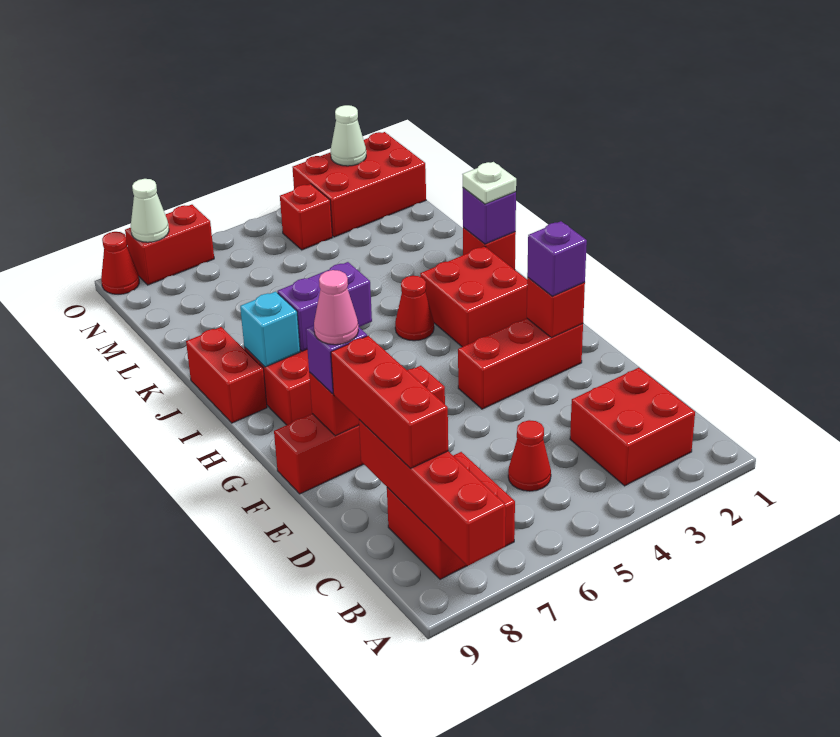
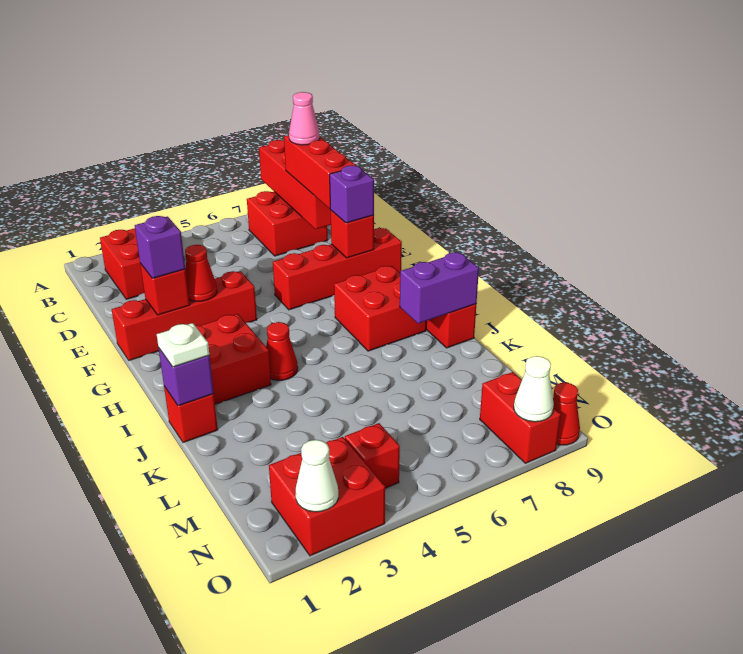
red cone C5 level 1 -> red cone F3 level 2
red brick F2:F4 level 1 -> red brick F1:F4 level 1
pink cone F8 level 4 -> pink cone C8 level 4
purple brick I6:I7 level 2 -> purple brick J8:J9 level 2
cyan brick I8 level 2 -> none
red brick N1:O3 level 1 -> red brick N2:O3 level 1
red brick O7:O8 level 1 -> red brick N8:O8 level 1

